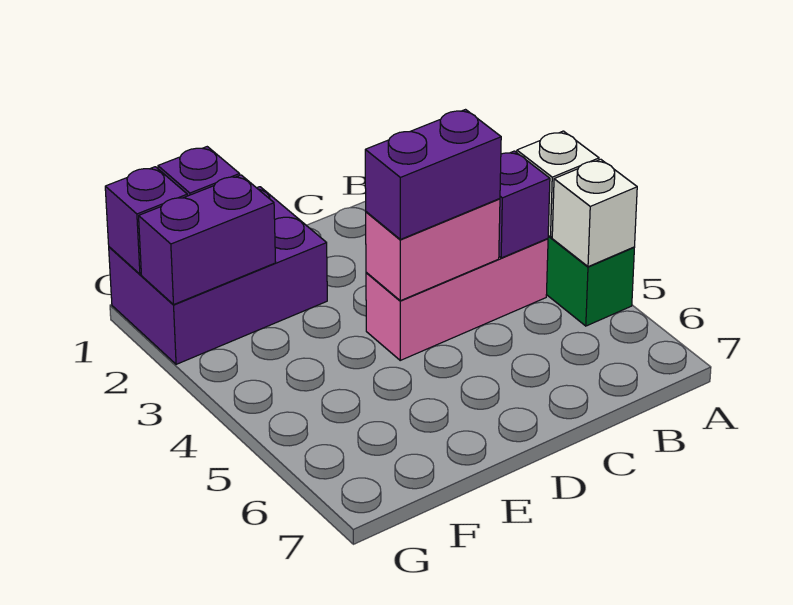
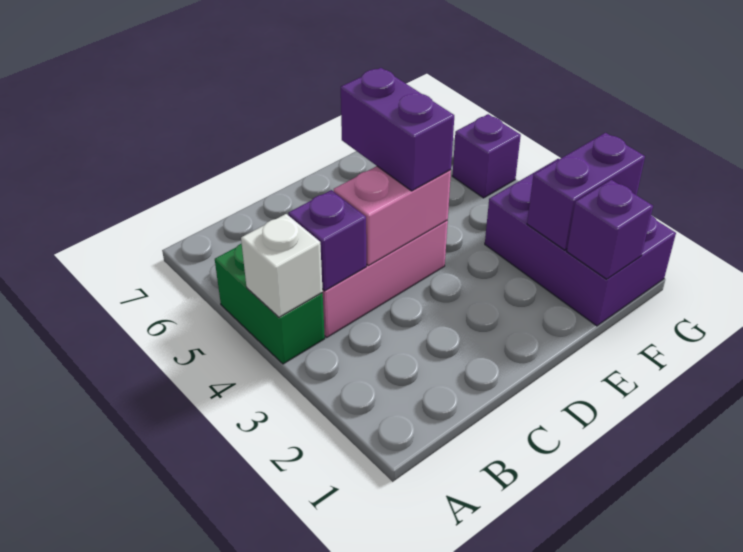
white brick A5 level 2 -> none
purple brick C4:D4 level 3 -> purple brick D4:D5 level 3
purple brick E1:G2 level 1 -> purple brick F1:G3 level 1
purple brick G1 level 2 -> purple brick G5 level 1

